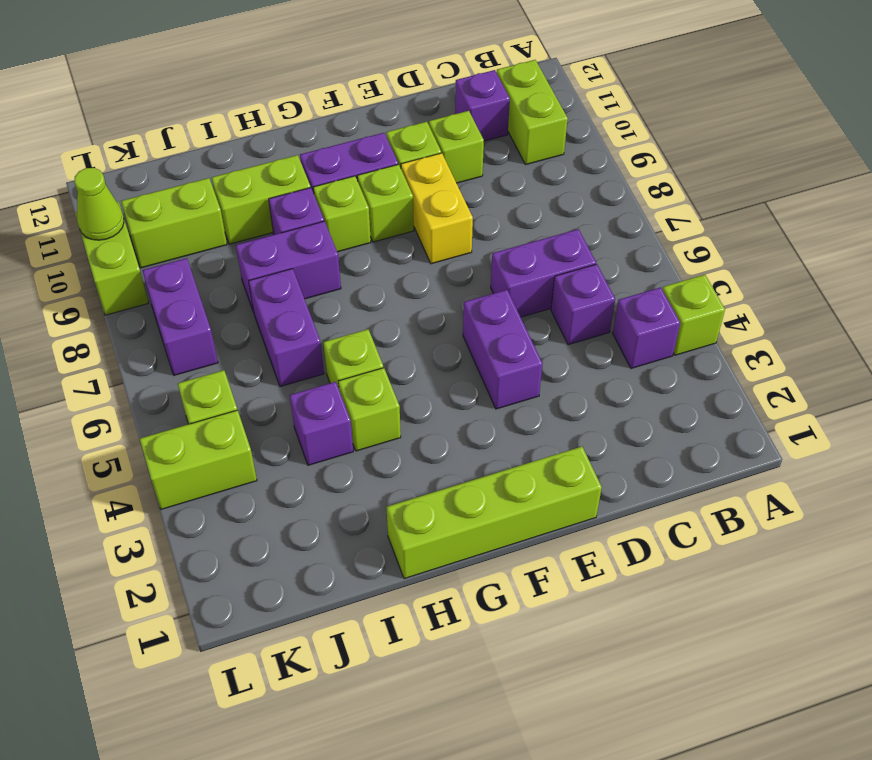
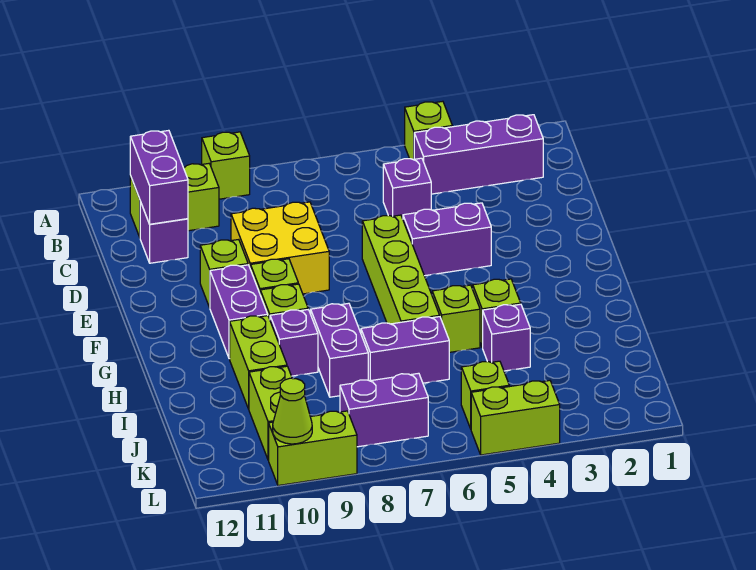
purple brick B4 level 1 -> purple brick B2:B4 level 1
purple brick C6:D6 level 1 -> purple brick B11:C11 level 2
lime brick D10 level 1 -> lime brick A9 level 1
lime brick E1:H1 level 1 -> lime brick E6:H6 level 1
yellow brick E8:E9 level 1 -> yellow brick D8:E9 level 1
lime brick K4:L4 level 1 -> lime brick L4:L5 level 1

